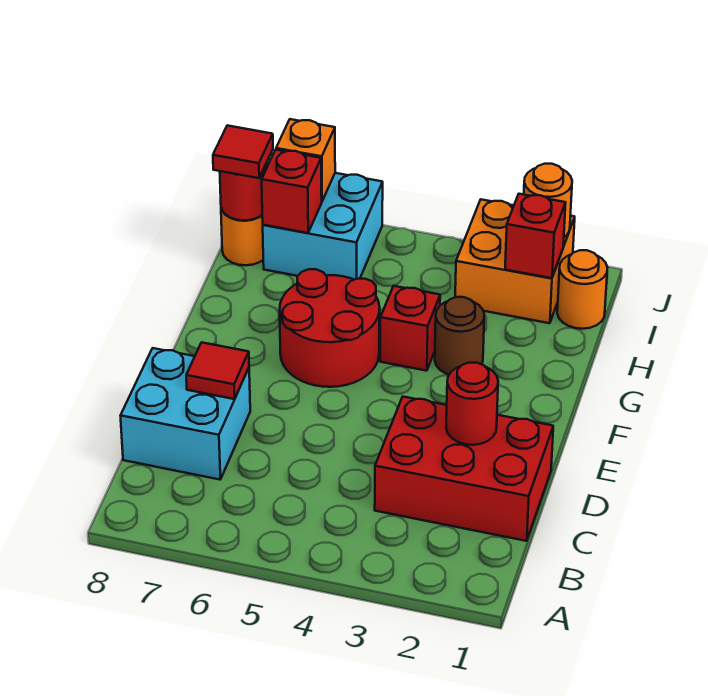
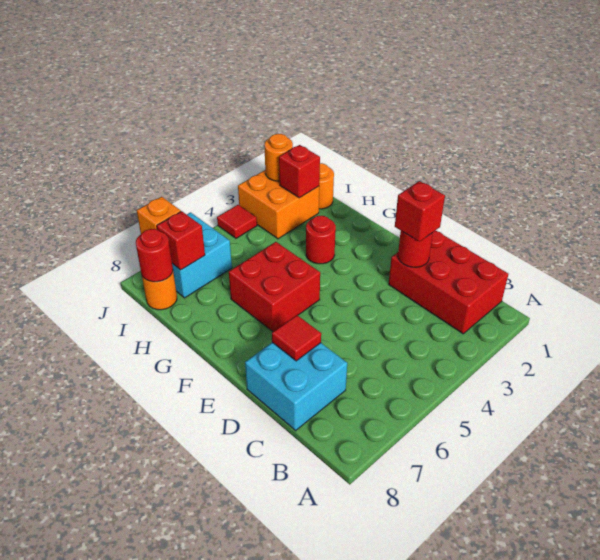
red brick C1:D3 level 1 -> red brick B1:D2 level 1
red round brick F5:G6 level 1 -> red brick F5:G6 level 1
brown round brick G3 level 1 -> red round brick G3 level 1
red brick G4 level 1 -> red brick D2 level 3
red tile I8 level 3 -> red tile J4 level 1

